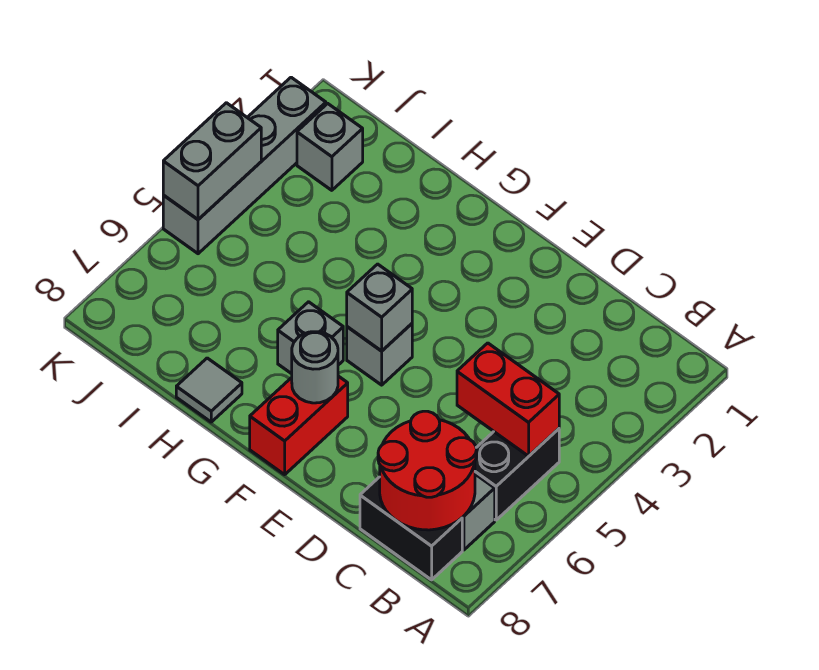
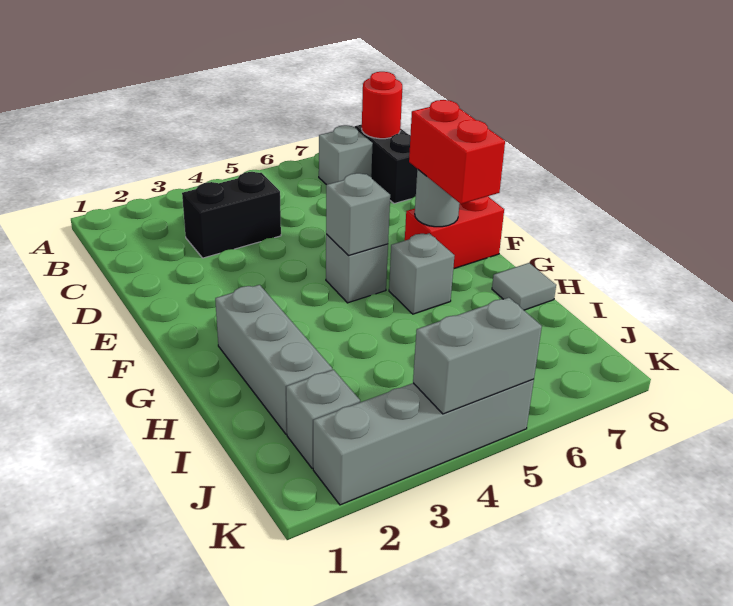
black brick B5:B6 level 1 -> black brick C3:C4 level 1
red brick B5:C5 level 2 -> red brick F7:G7 level 3
red round brick B7:C8 level 2 -> red round brick B8 level 2
none -> grey brick G2:I2 level 1

